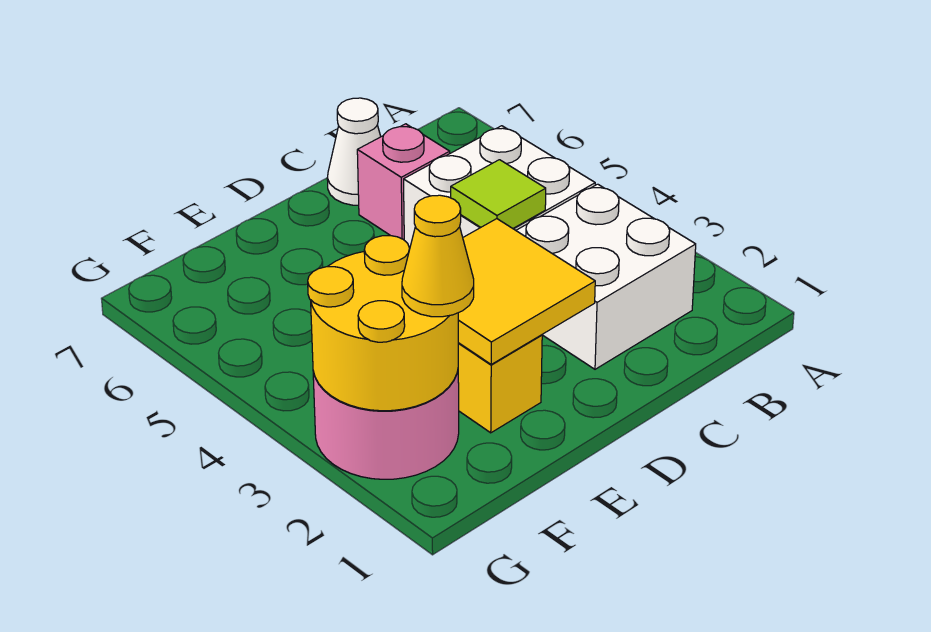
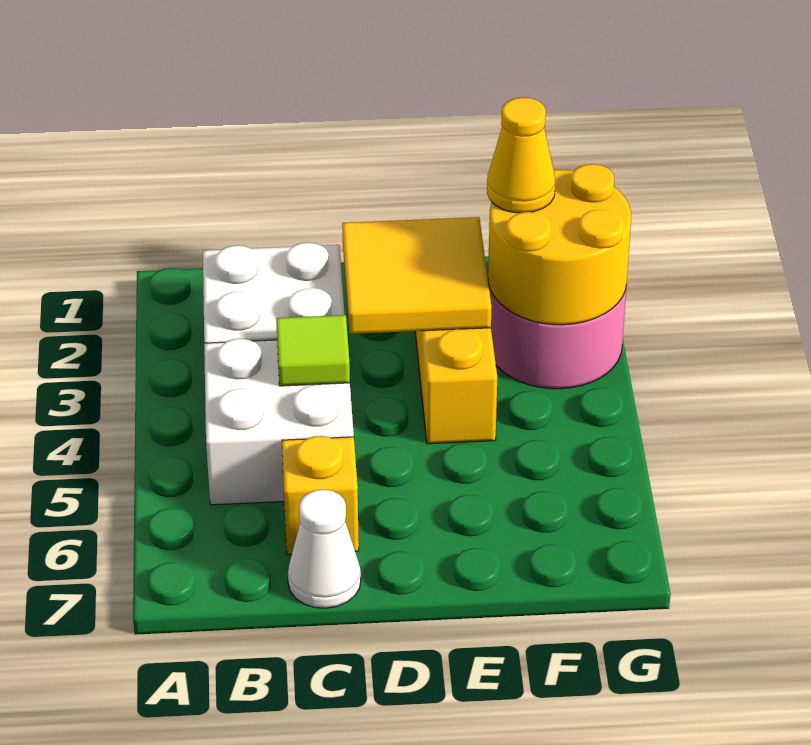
pink brick C6 level 1 -> yellow brick C6 level 1

